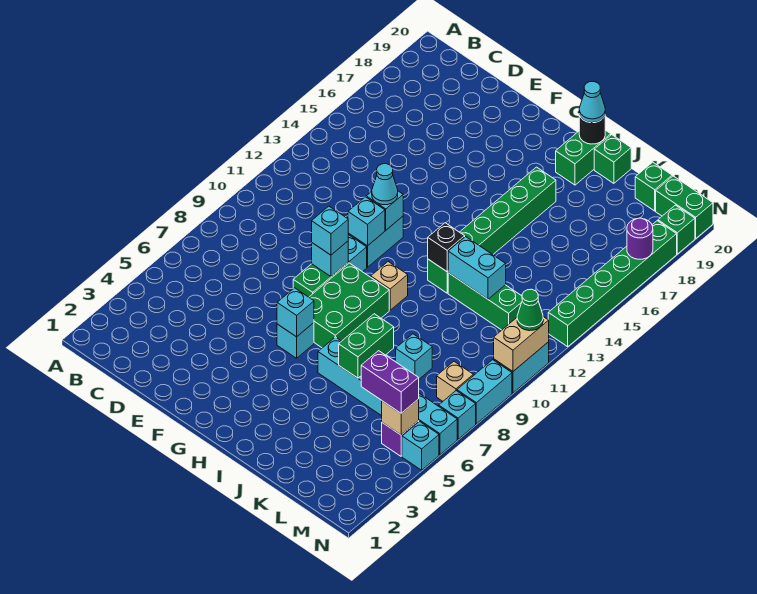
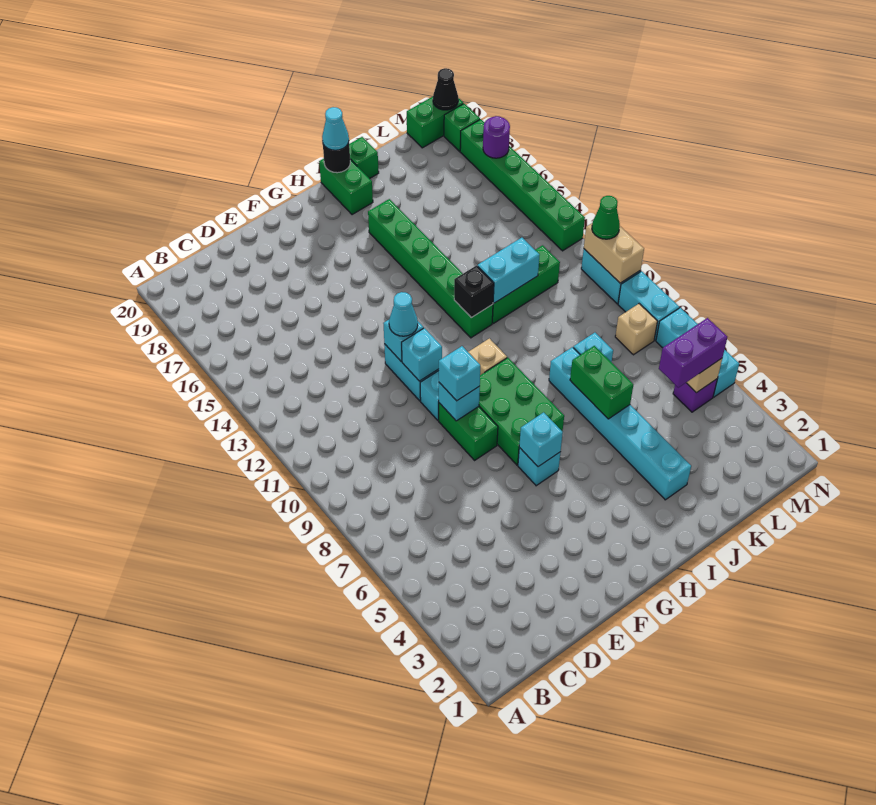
cyan brick I6:N6 level 1 -> cyan brick J3:J8 level 1
green brick L20 level 1 -> none
none -> black cone N20 level 2

